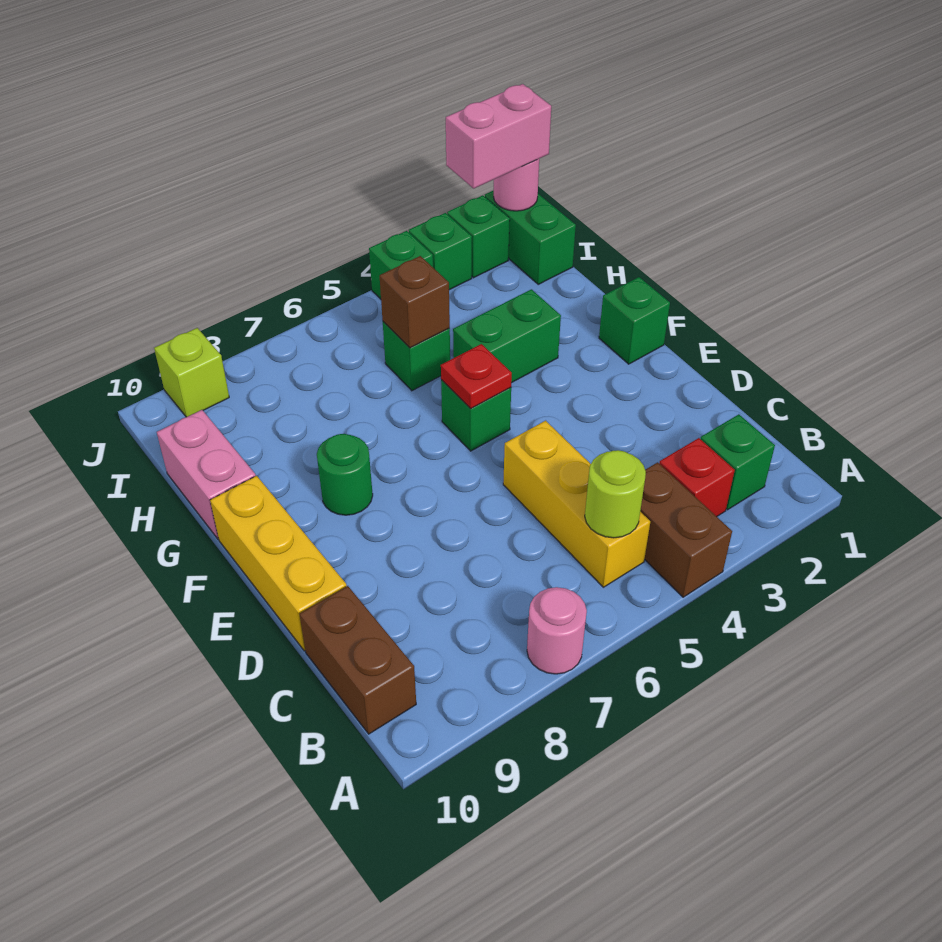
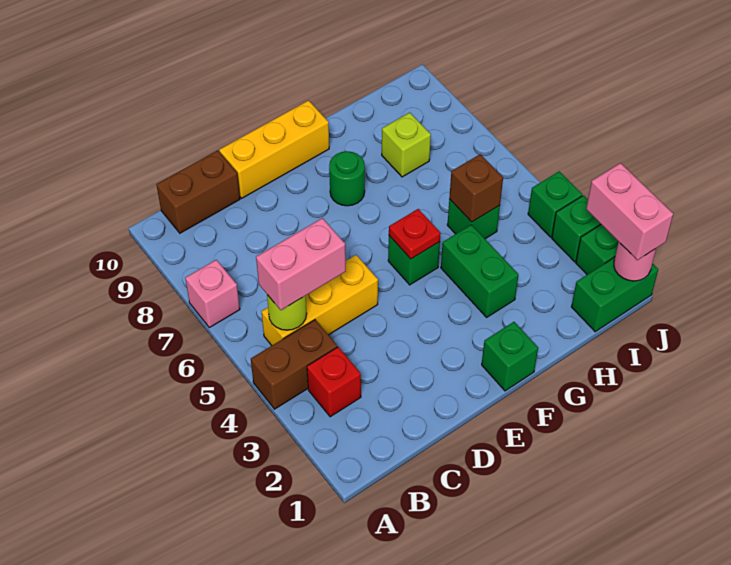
pink round brick A7 level 1 -> pink brick A7 level 1
green brick B2 level 1 -> none
pink brick G10:H10 level 1 -> pink brick B5:C5 level 3
lime brick J9 level 1 -> lime brick H8 level 1

